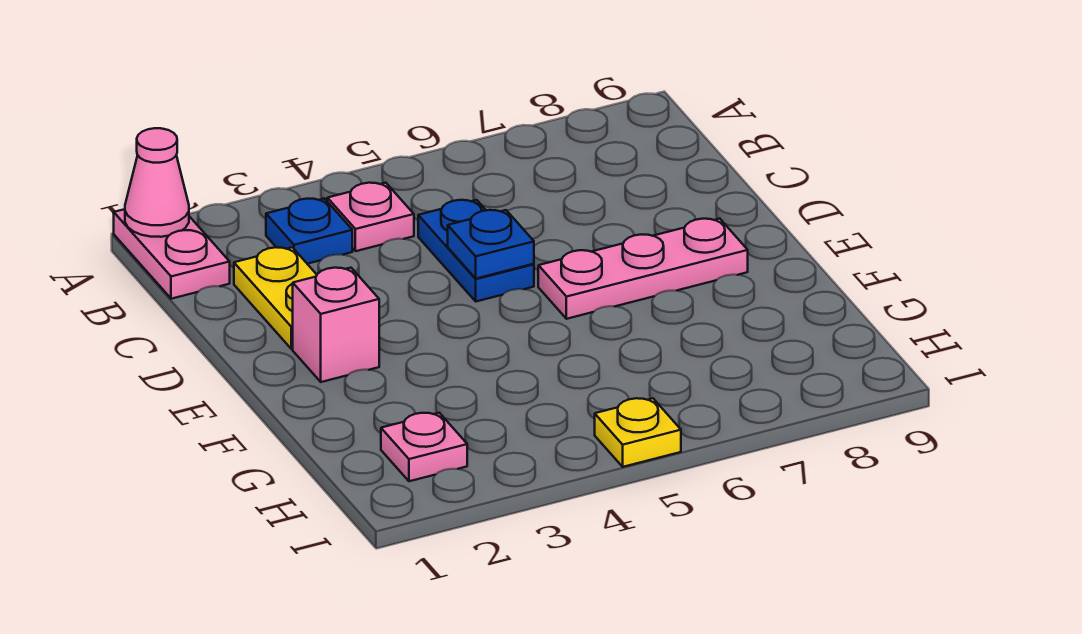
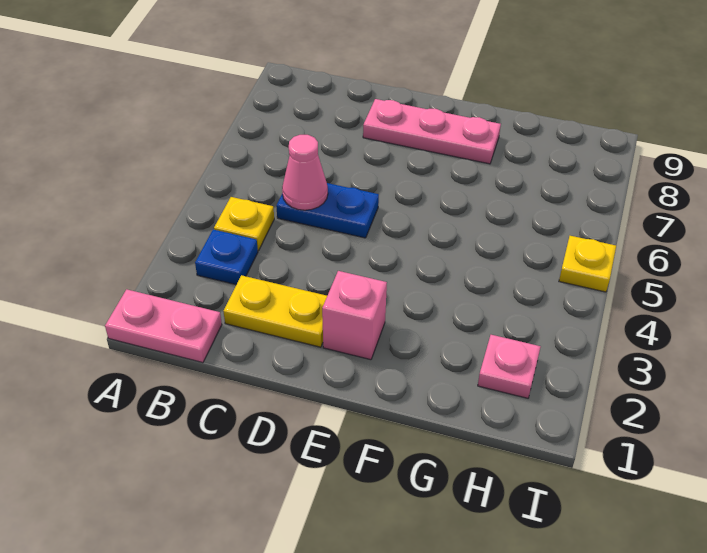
pink cone A1 level 2 -> pink cone C5 level 2
pink plate B4 level 1 -> yellow plate B4 level 1
blue plate D5 level 2 -> none
pink plate E6:E8 level 1 -> pink plate D8:F8 level 1

